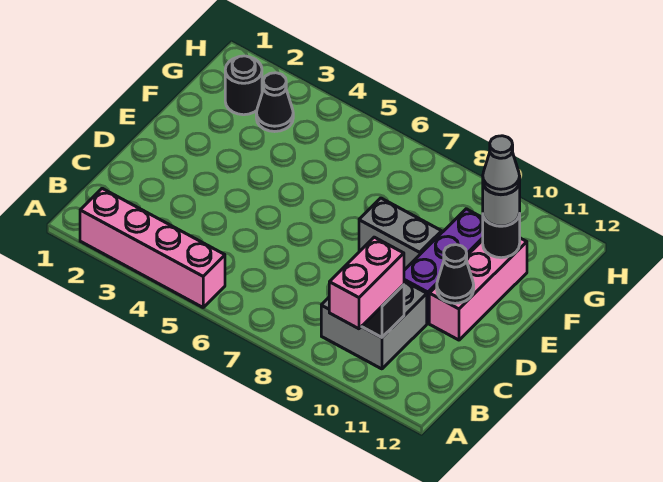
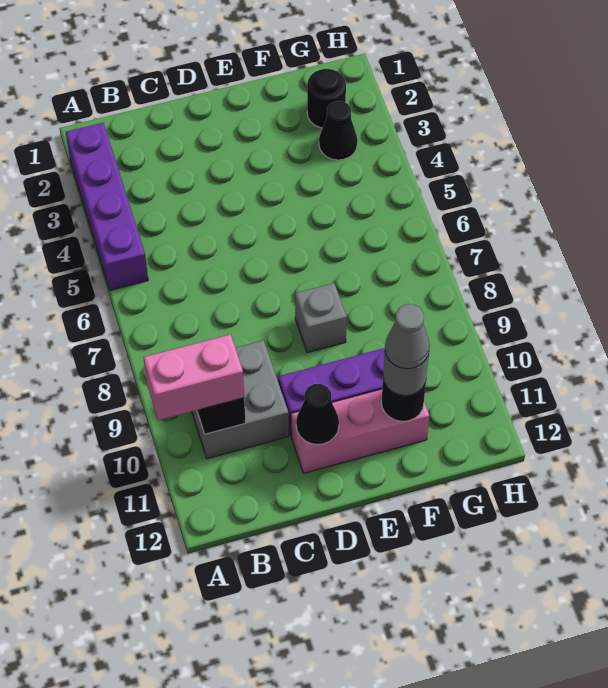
pink brick A2:A5 level 1 -> purple brick A2:A5 level 1
grey brick E8:E9 level 1 -> grey brick E8 level 1

